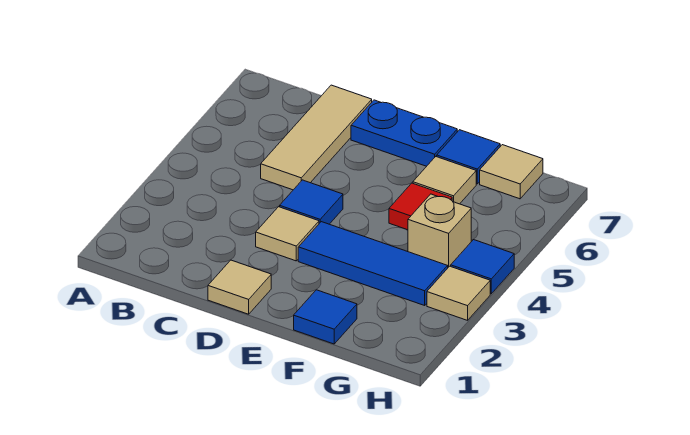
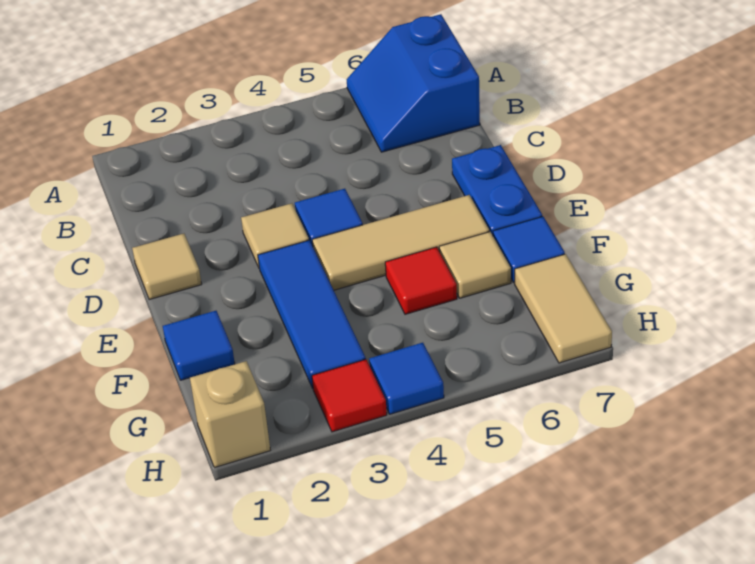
none -> blue slope A6:B7 level 1 top 7
tan tile C5:C7 level 1 -> tan tile E4:E6 level 1
tan brick G4 level 1 -> tan brick H1 level 1
tan tile G7 level 1 -> tan tile G7:H7 level 1
tan tile H3 level 1 -> red tile H3 level 1

